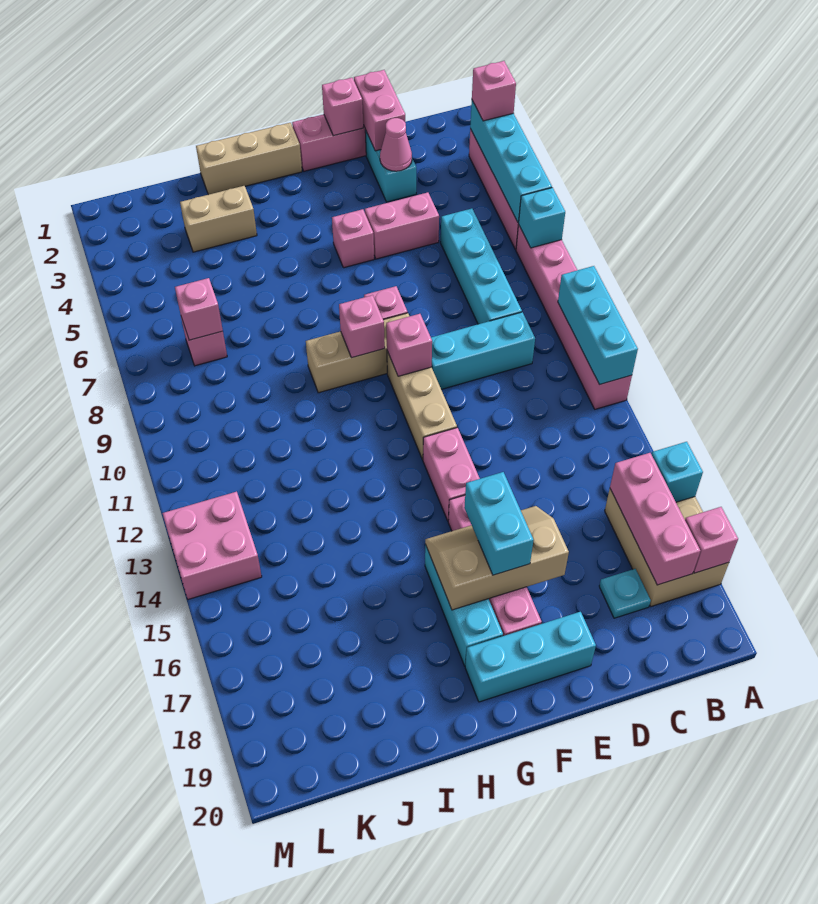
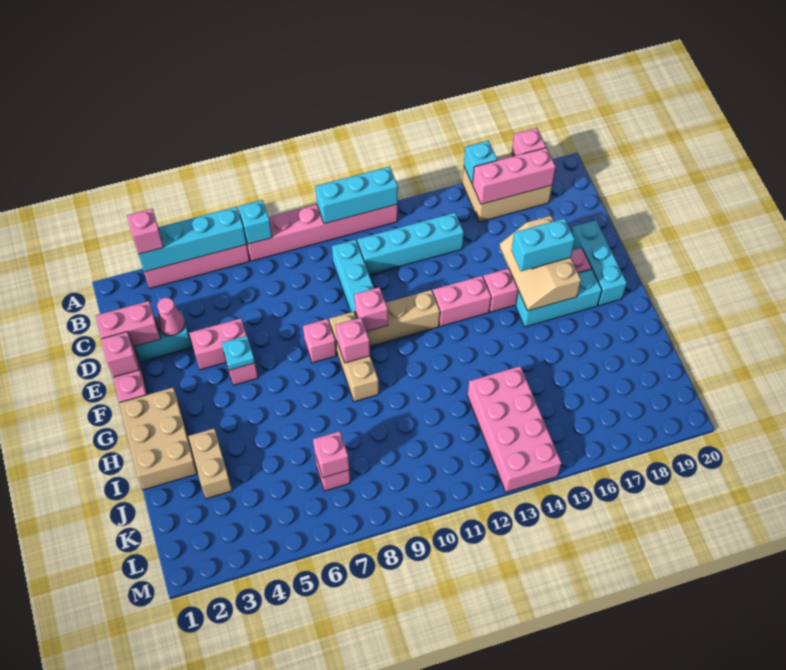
cyan brick C6:C9 level 1 -> cyan brick C11:C14 level 1
cyan plate C18 level 1 -> cyan plate F5 level 2
pink brick D5:E5 level 1 -> pink brick E4:E5 level 1
tan brick G1:I1 level 1 -> tan brick G1:I2 level 1
pink brick L13:M14 level 1 -> pink brick J13:M14 level 1

